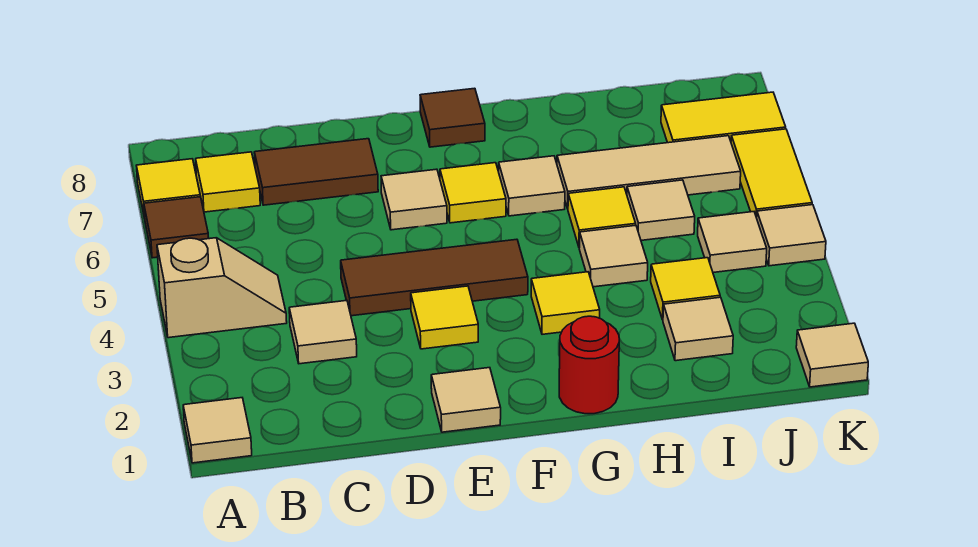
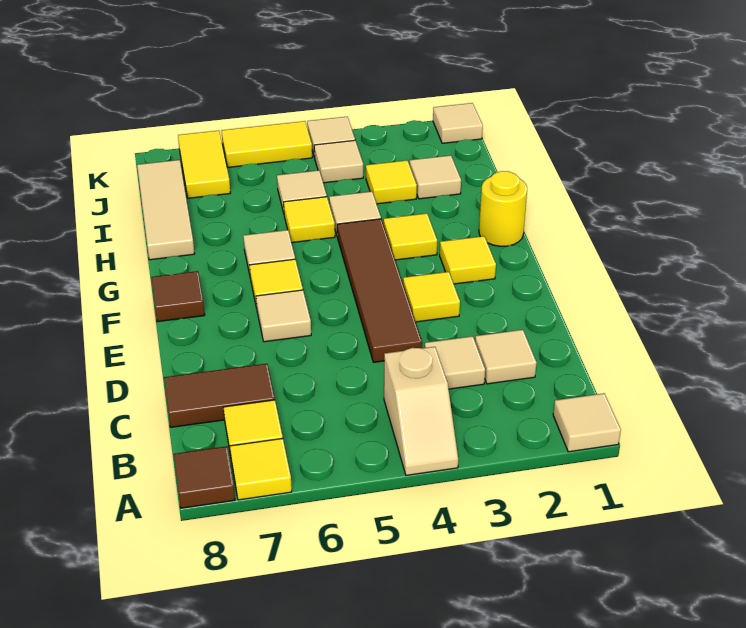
tan slope A4:B4 level 1 top A -> tan slope A4:B4 level 1 top B
brown tile A6 level 1 -> brown tile A8 level 1
brown tile C7:D7 level 1 -> brown tile C7:C8 level 1
brown tile D4:F4 level 1 -> brown tile D4:G4 level 1
tan tile E1 level 1 -> tan tile C2 level 1
none -> yellow tile F2 level 1
red round brick G1 level 1 -> yellow round brick G1 level 1
tan tile H6:J6 level 1 -> tan tile H8:J8 level 1

